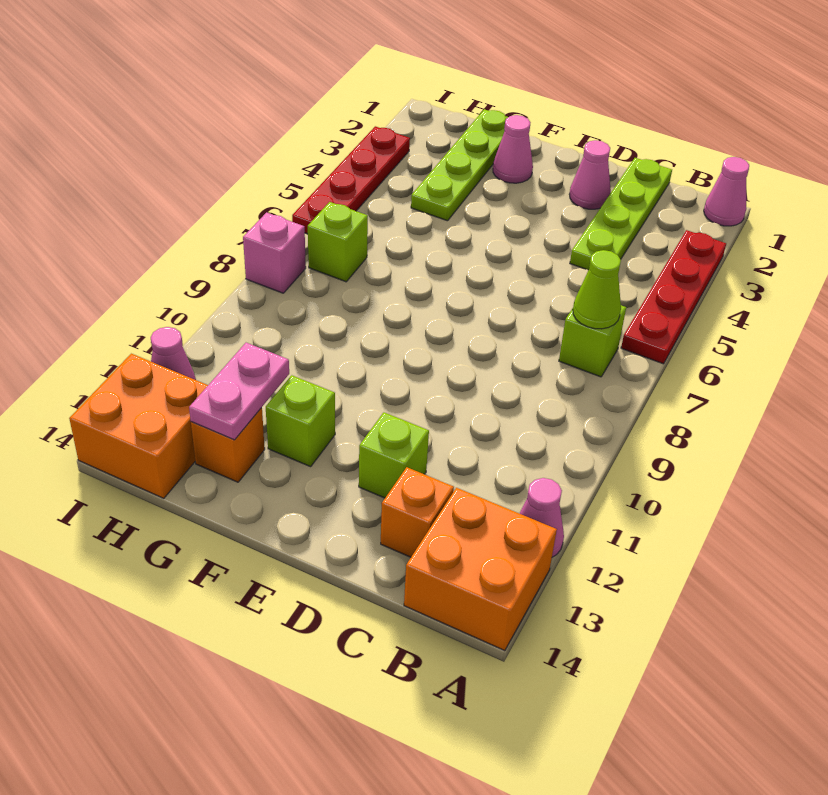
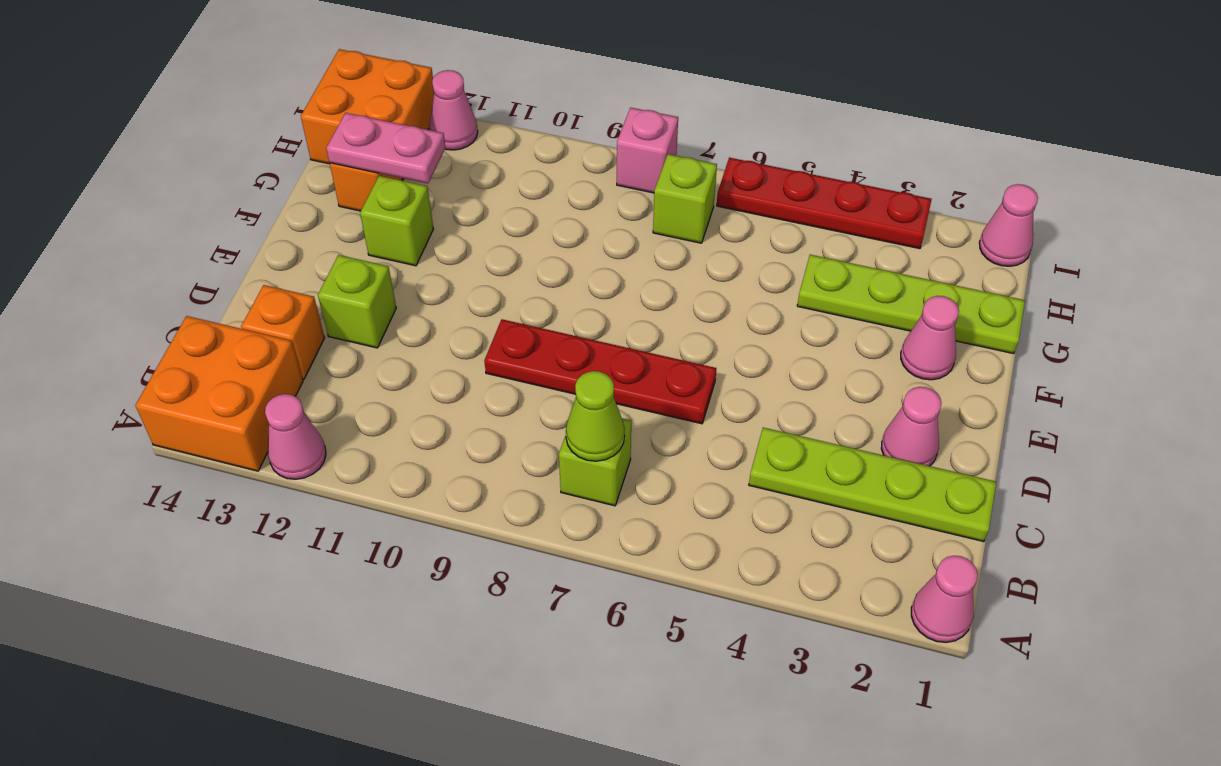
red plate A3:A6 level 1 -> red plate D6:D9 level 1
none -> pink cone I1 level 1

